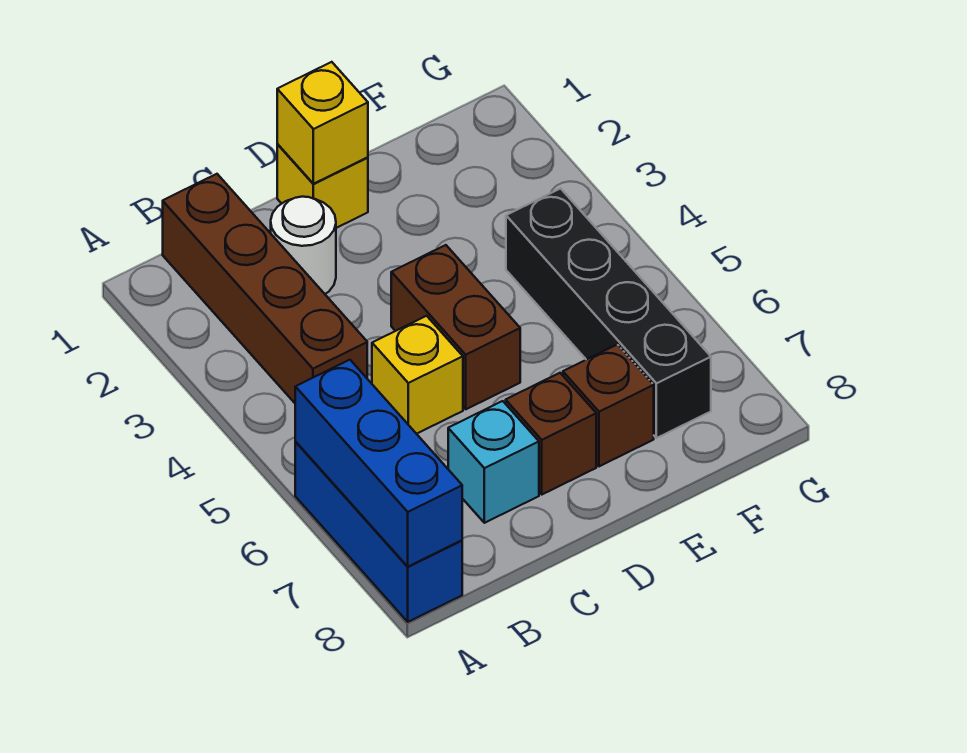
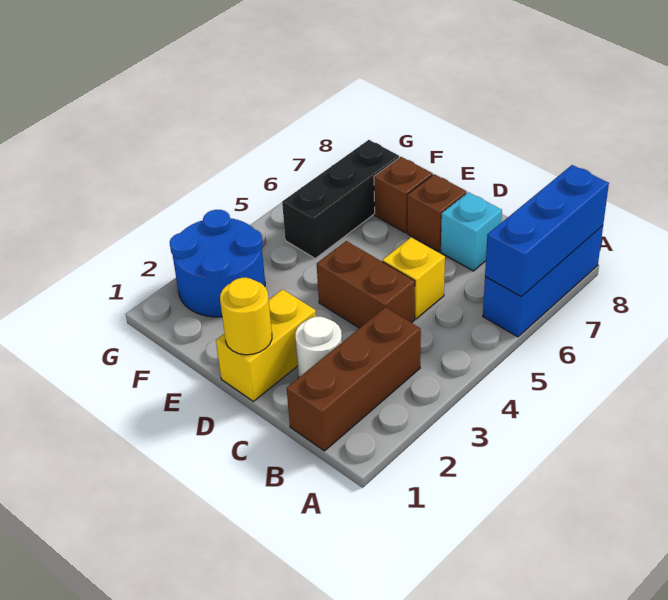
brown brick B1:B4 level 1 -> brown brick B1:B3 level 1
yellow brick D1 level 1 -> yellow brick D1:D2 level 1
yellow brick D1 level 2 -> yellow round brick D1 level 2
brown brick D4:D5 level 1 -> brown brick C4:D4 level 1
none -> blue round brick F2:G3 level 1
black brick F4:F7 level 1 -> black brick F5:F7 level 1

